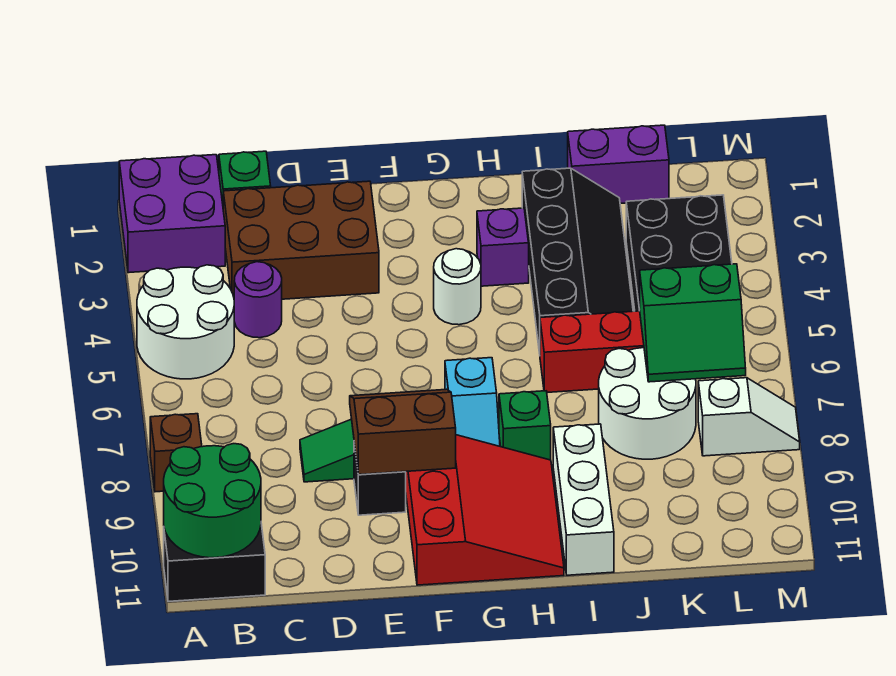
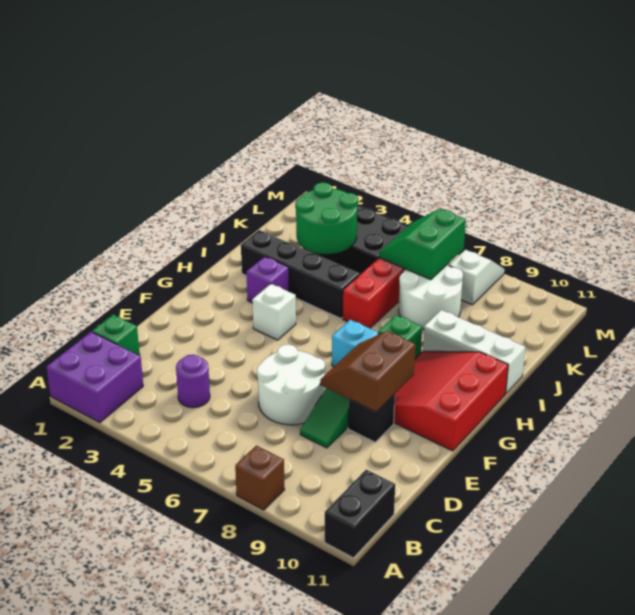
white round brick A4:B5 level 1 -> white round brick D6:E7 level 1
green round brick A10:B11 level 2 -> green round brick J3:K4 level 2
brown brick C2:E3 level 1 -> none
red slope F9:H11 level 1 top F -> red slope F9:H11 level 1 top 11
white round brick G4 level 1 -> white brick G4 level 1
purple brick J1:K1 level 1 -> none
green slope K6:L7 level 2 top 6 -> green slope K6:L7 level 2 top 7

